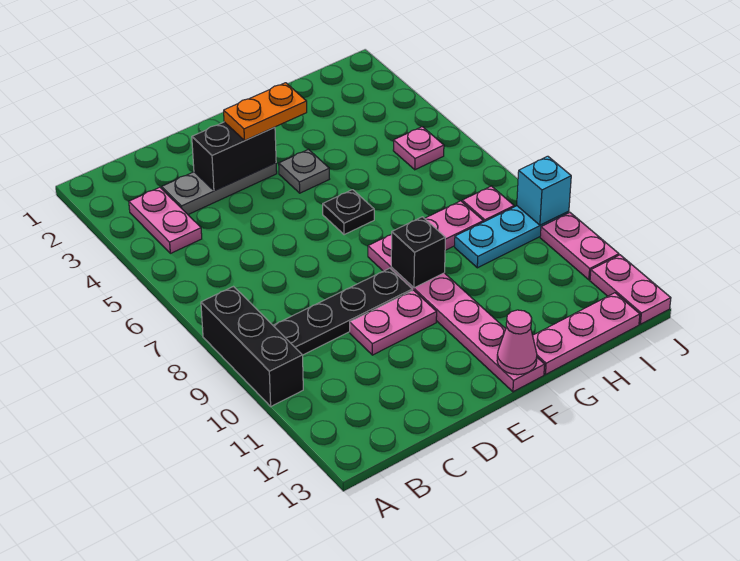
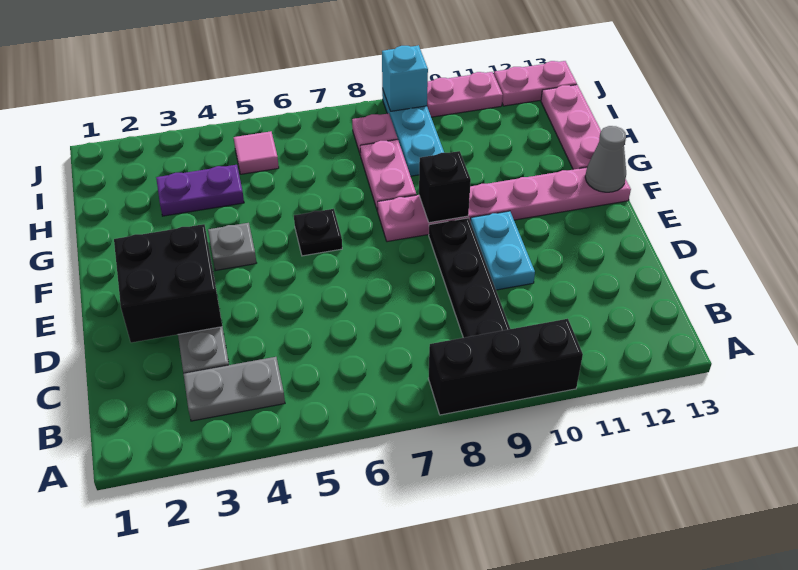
pink plate B3:B4 level 1 -> grey plate B3:B4 level 1
black brick D3:E3 level 2 -> black brick D2:E3 level 2
pink plate D10:E10 level 1 -> cyan plate D10:E10 level 1
orange plate E3:F3 level 3 -> none
pink cone F13 level 2 -> grey cone F13 level 2
none -> purple plate H3:H4 level 1
pink plate I5 level 1 -> pink tile I5 level 1

